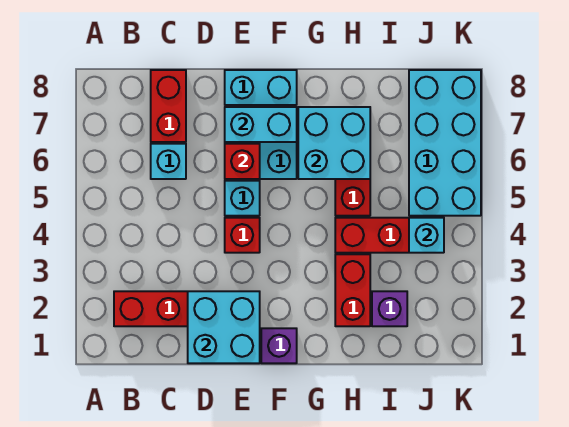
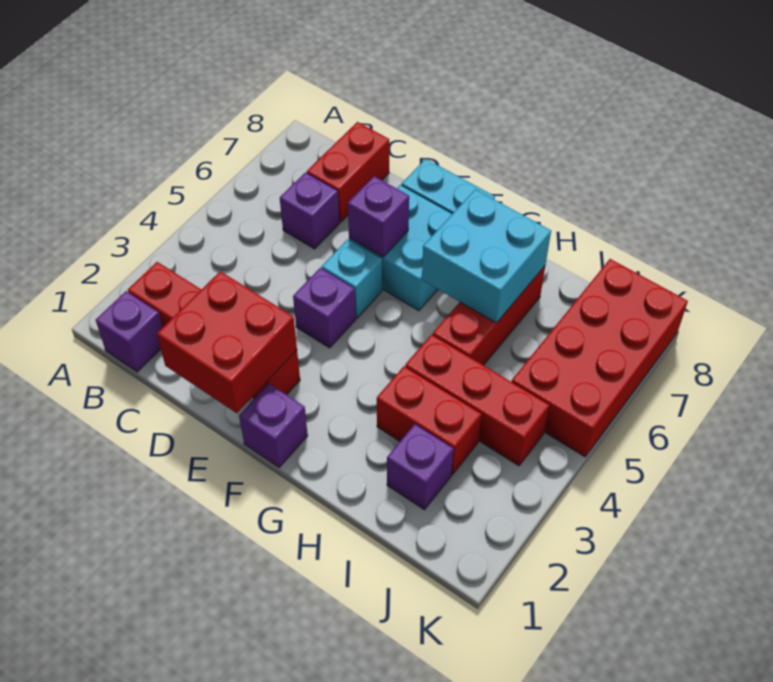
none -> purple brick B1 level 1
cyan brick C6 level 1 -> purple brick C6 level 1
cyan brick D1:E2 level 2 -> red brick D1:E2 level 2
red brick E4 level 1 -> purple brick E4 level 1
red brick E6 level 2 -> purple brick E6 level 2
cyan brick E7:F7 level 2 -> none
red brick H2:H3 level 1 -> red brick H3:I3 level 1
cyan brick J4 level 2 -> none
cyan brick J5:K8 level 1 -> red brick J5:K8 level 1

